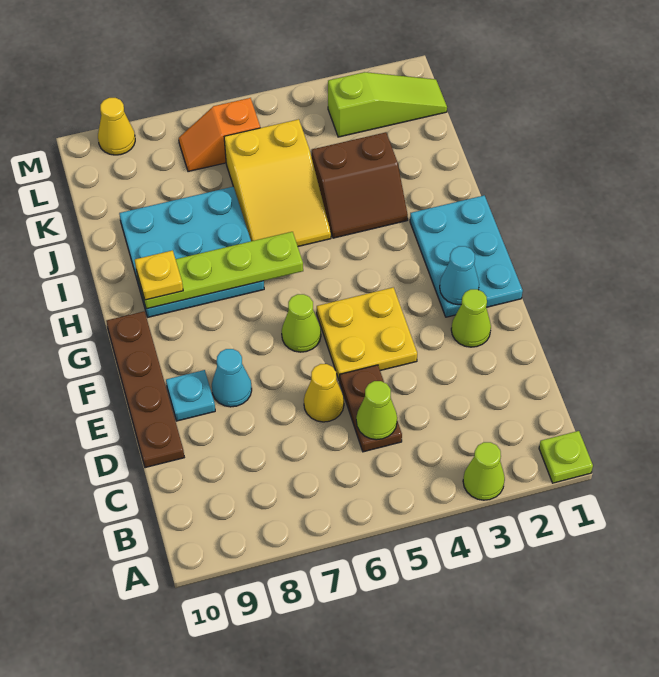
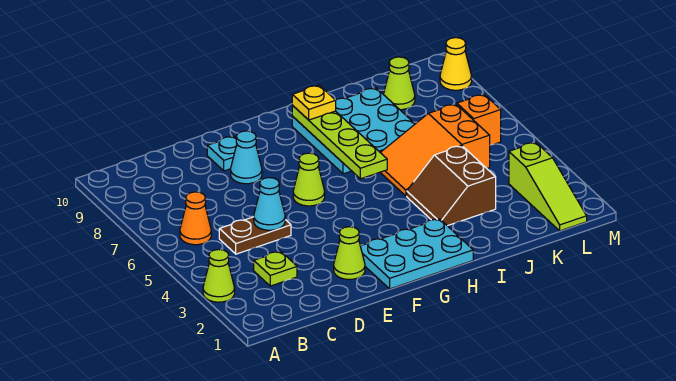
lime plate A1 level 1 -> lime plate C3 level 1
none -> orange cone B6 level 1
lime cone C5 level 2 -> lime cone K9 level 1
yellow cone D6 level 1 -> none
brown plate D10:G10 level 1 -> none
yellow plate E4:F5 level 1 -> none
cyan cone F2 level 2 -> cyan cone D5 level 2
yellow slope I5:K6 level 1 top K -> orange slope I5:K6 level 1 top K

